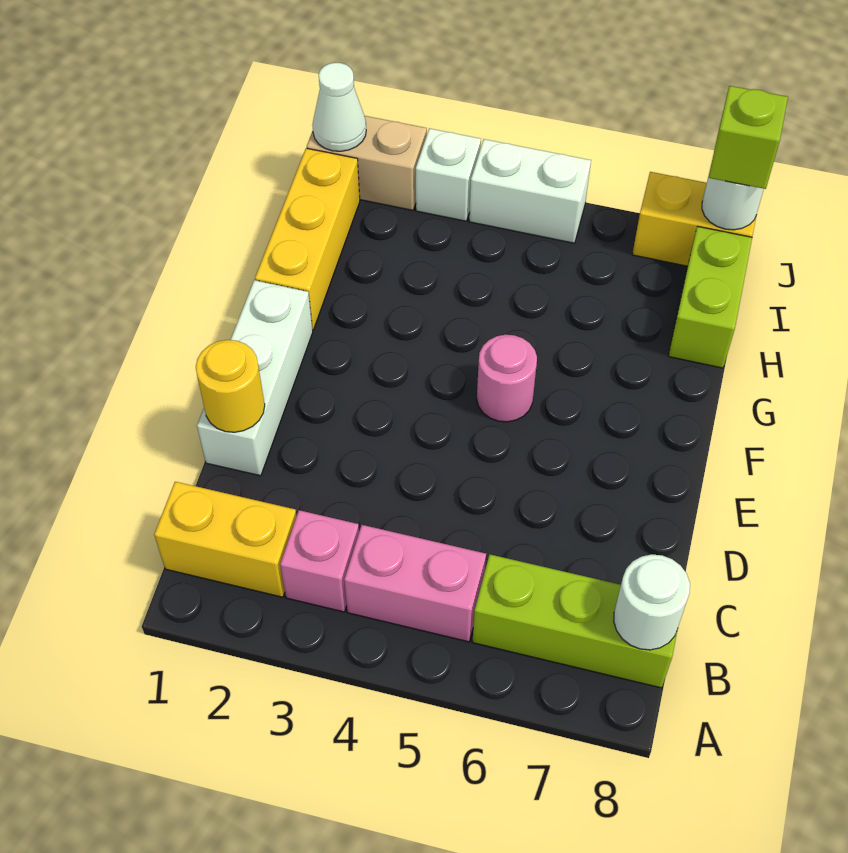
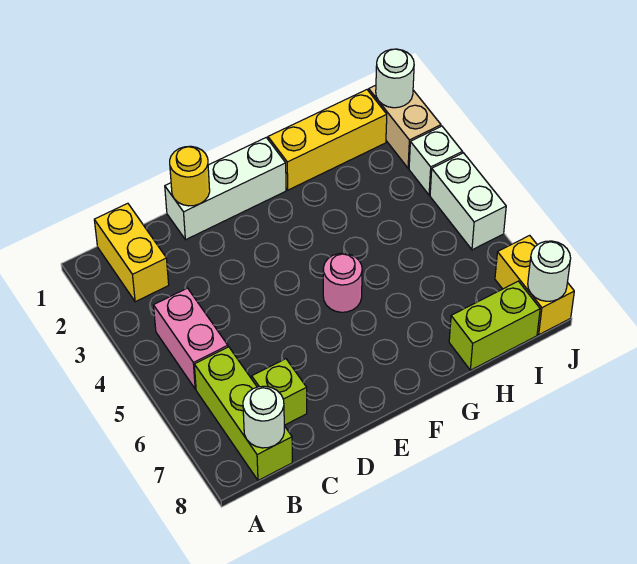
pink brick B3 level 1 -> none
white cone J1 level 2 -> white round brick J1 level 2
lime brick J8 level 3 -> lime brick C7 level 1

